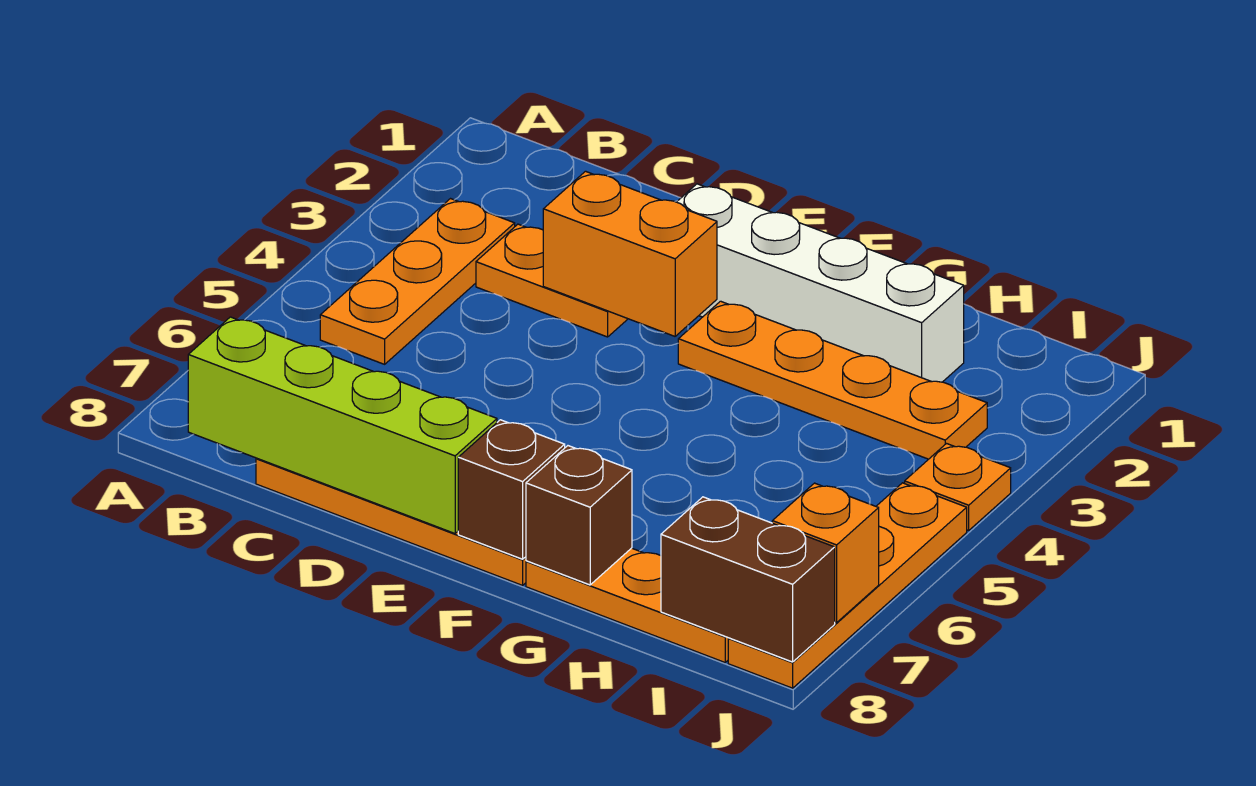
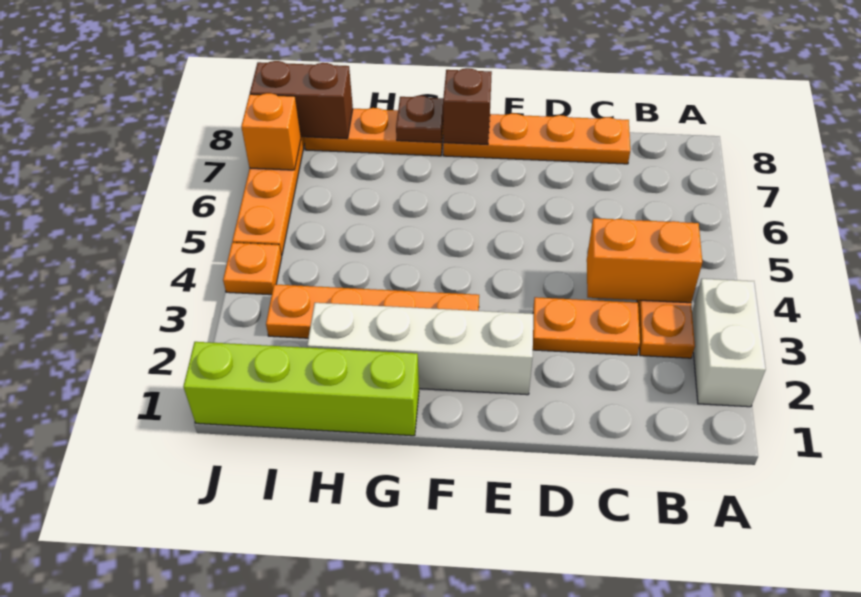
none -> white brick A2:A3 level 1
lime brick B8:E8 level 2 -> lime brick G1:J1 level 1
orange brick D3:E3 level 2 -> orange brick B4:C4 level 2
brown brick G8 level 2 -> brown plate G8 level 2

